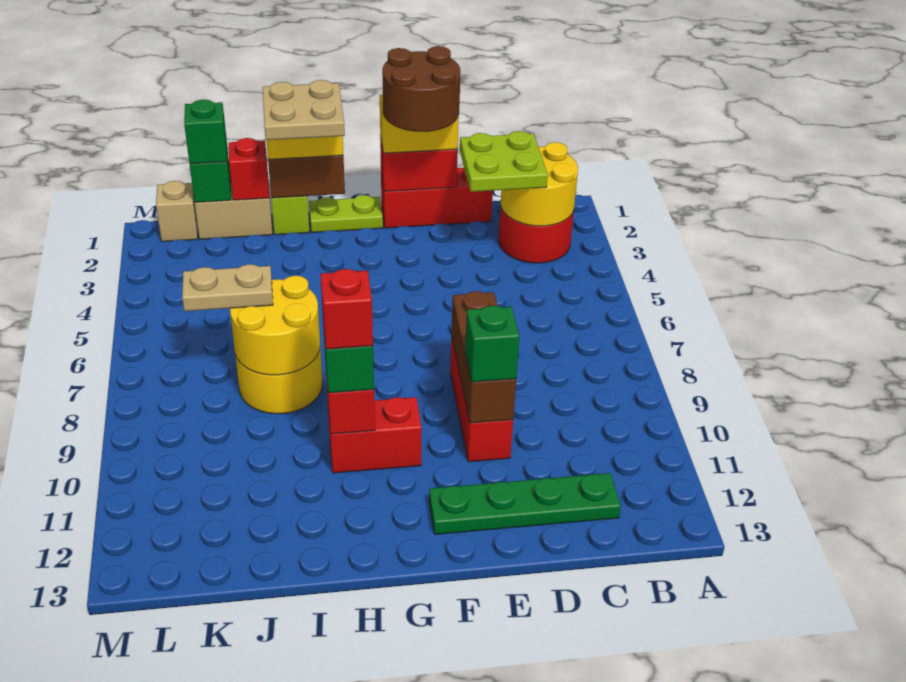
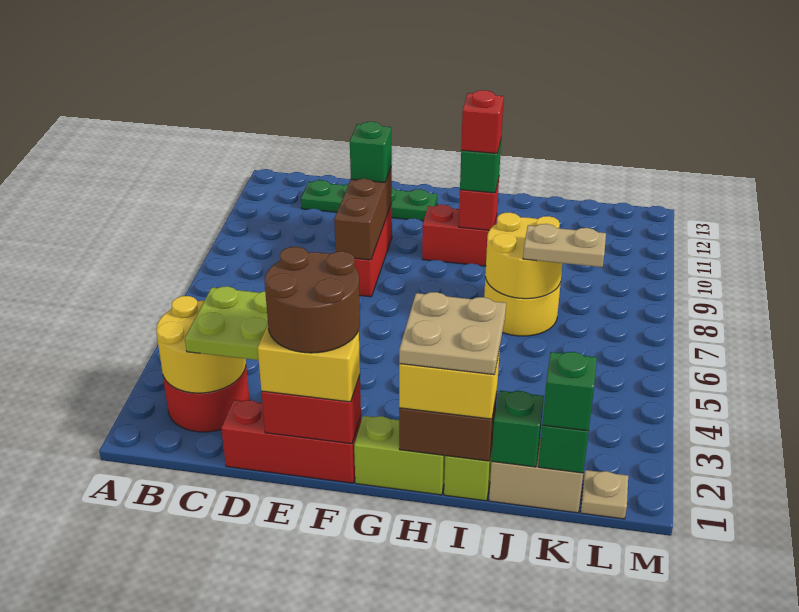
lime plate G1:H1 level 1 -> lime brick G1:H1 level 1
red brick J1 level 2 -> green brick J1 level 2
tan brick L1 level 1 -> tan plate L1 level 1

